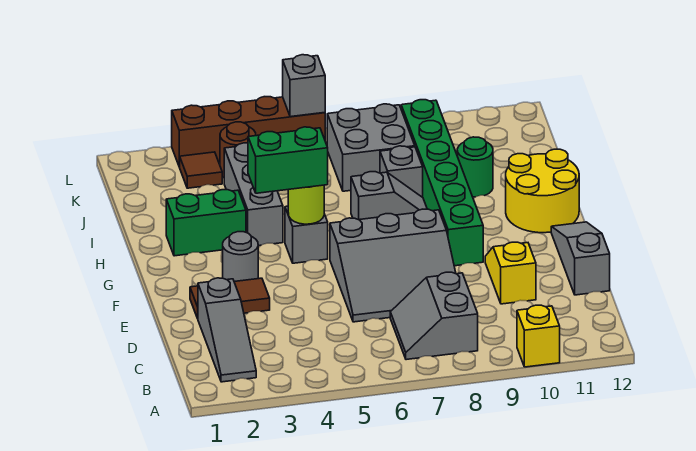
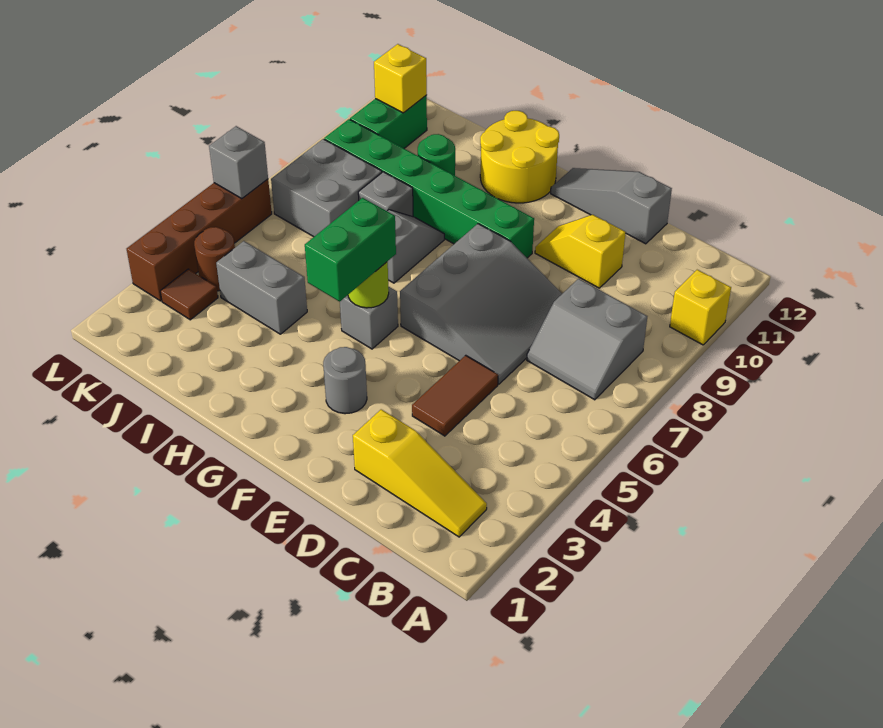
grey slope B2:D2 level 1 top D -> yellow slope B2:D2 level 1 top D
brown tile E2:E3 level 1 -> brown tile D4:D5 level 1
green brick H2:H3 level 1 -> green brick K10:K11 level 1
grey brick H4:J4 level 1 -> grey brick I4:J4 level 1
none -> yellow brick K11 level 2

